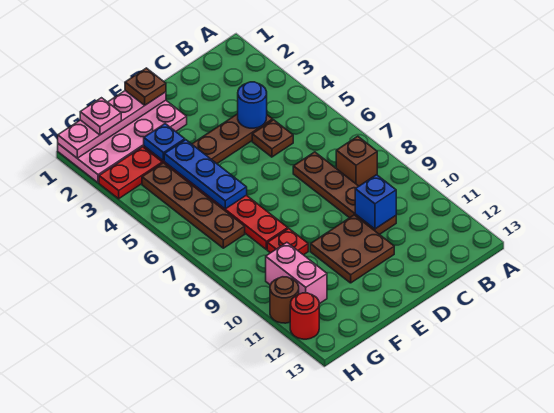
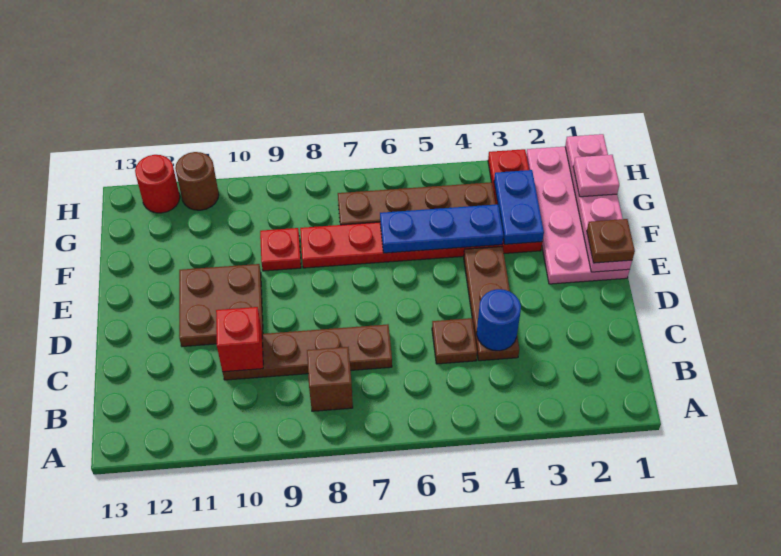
blue brick C10 level 2 -> red brick C10 level 2
blue plate F3 level 2 -> blue plate F3:G3 level 2
pink brick G10:G11 level 1 -> none

